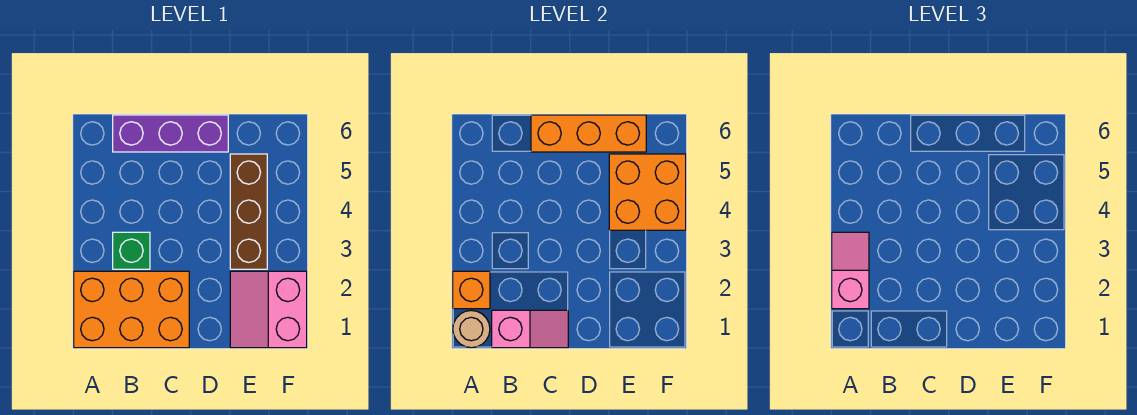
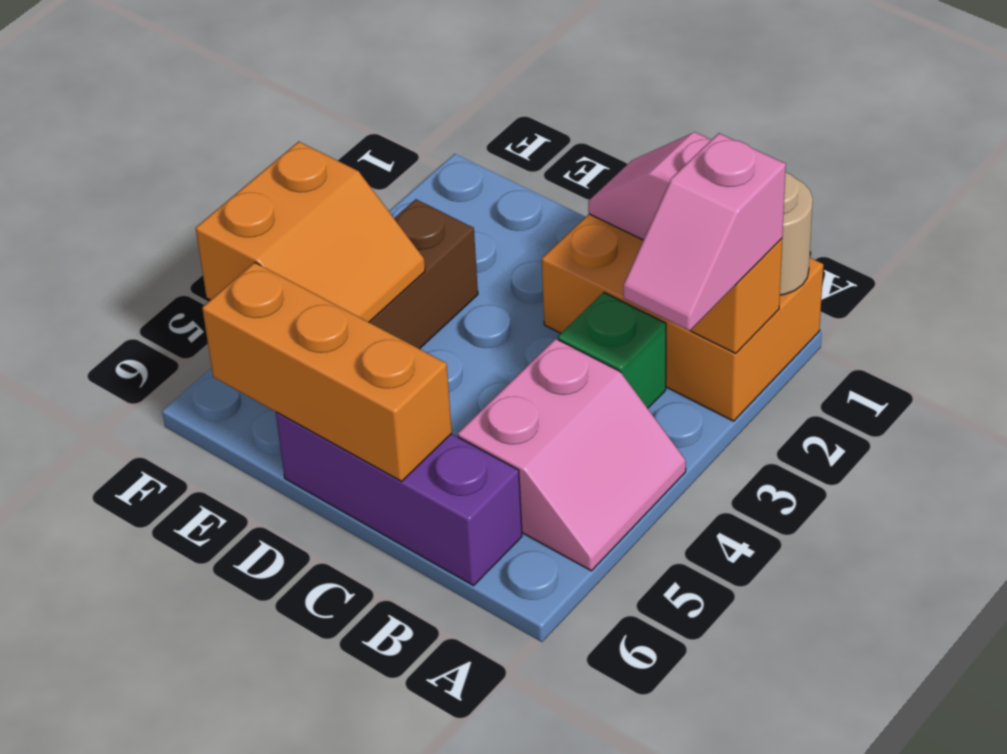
pink slope E1:F2 level 1 top F -> pink slope A4:B5 level 1 top B
orange brick E4:F5 level 2 -> orange slope E4:F5 level 2 top F

